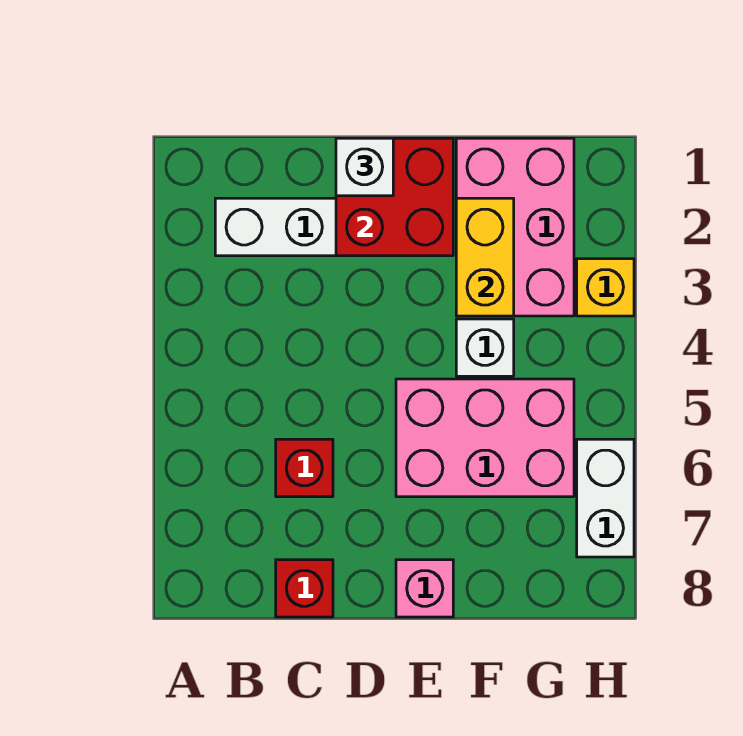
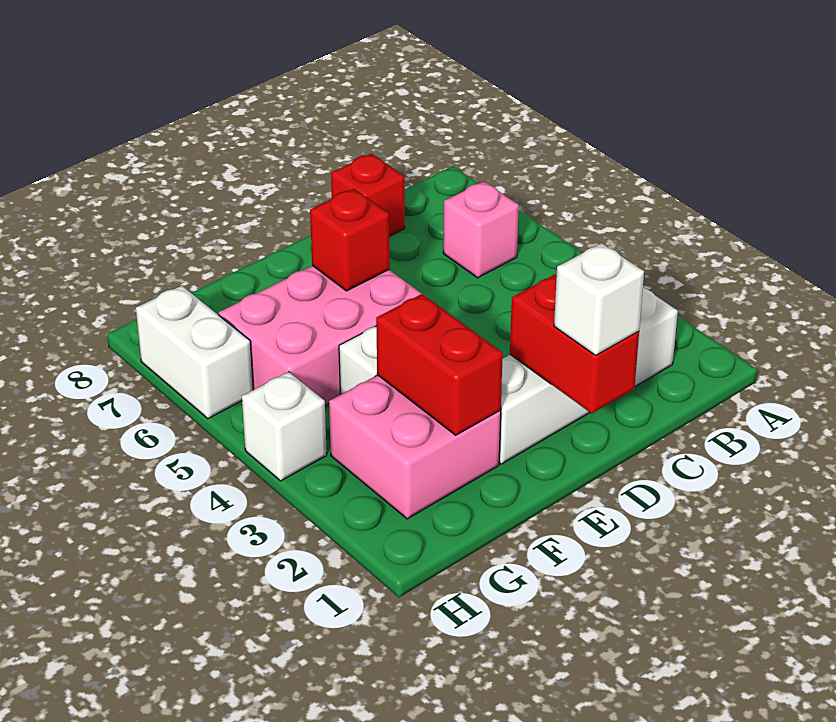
red brick C6 level 1 -> red brick E6 level 2
red brick D1:E2 level 2 -> red brick D1:D2 level 2
pink brick E8 level 1 -> pink brick B6 level 1
pink brick F1:G3 level 1 -> pink brick F2:G3 level 1
yellow brick F2:F3 level 2 -> red brick F2:F3 level 2
yellow brick H3 level 1 -> none
none -> white brick H4 level 1

